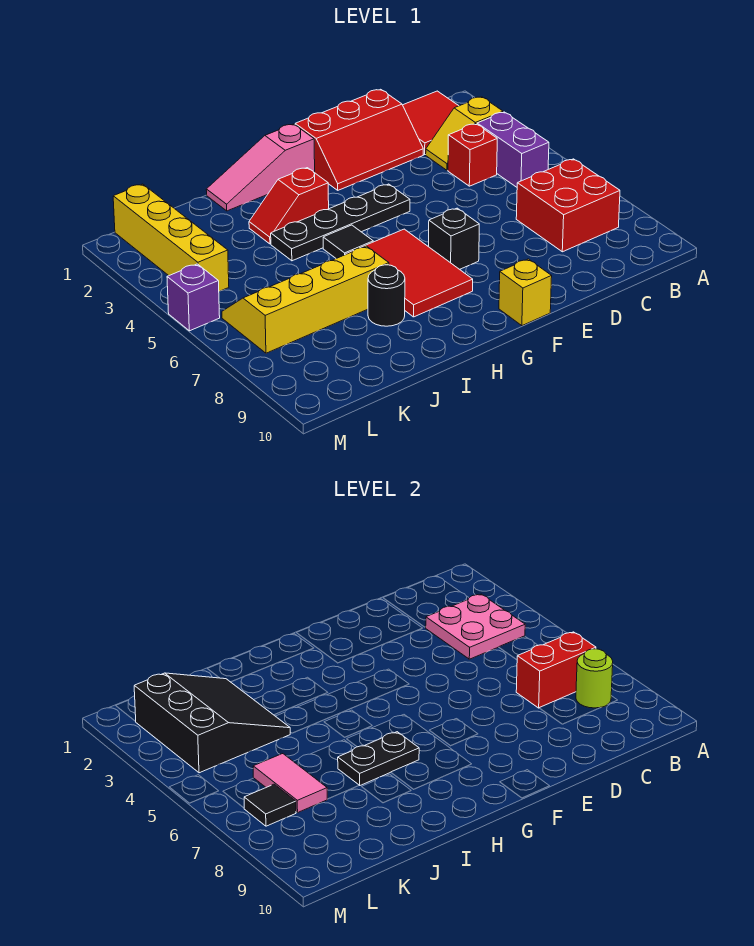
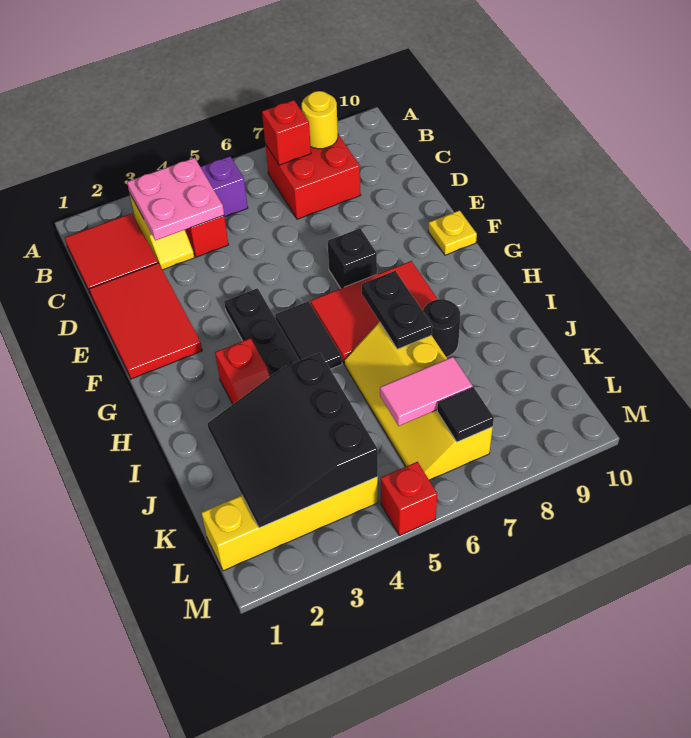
red brick B7:C7 level 2 -> red brick B7 level 2
lime round brick B8 level 2 -> yellow round brick B8 level 2
red slope D1:F2 level 1 top 1 -> red tile D1:F2 level 1
yellow brick F10 level 1 -> yellow plate F10 level 1
pink slope G1:I1 level 1 top G -> none
black tile H5 level 1 -> black tile G5:H5 level 1
black slope J2:L4 level 2 top L -> black slope J2:L4 level 2 top 4
purple brick M5 level 1 -> red brick M5 level 1

